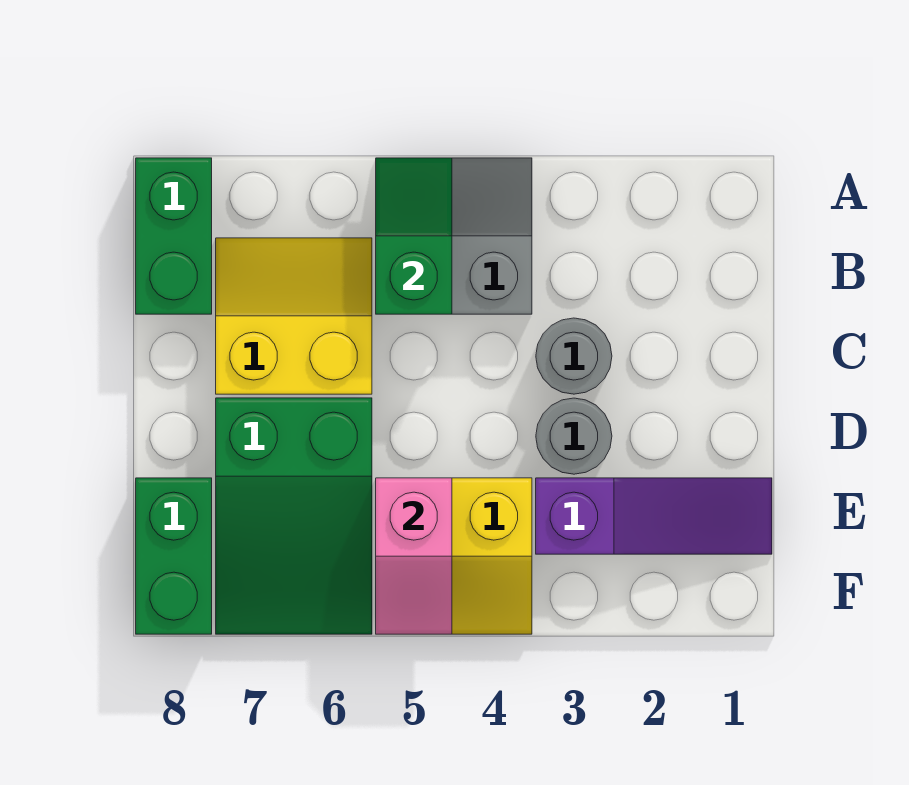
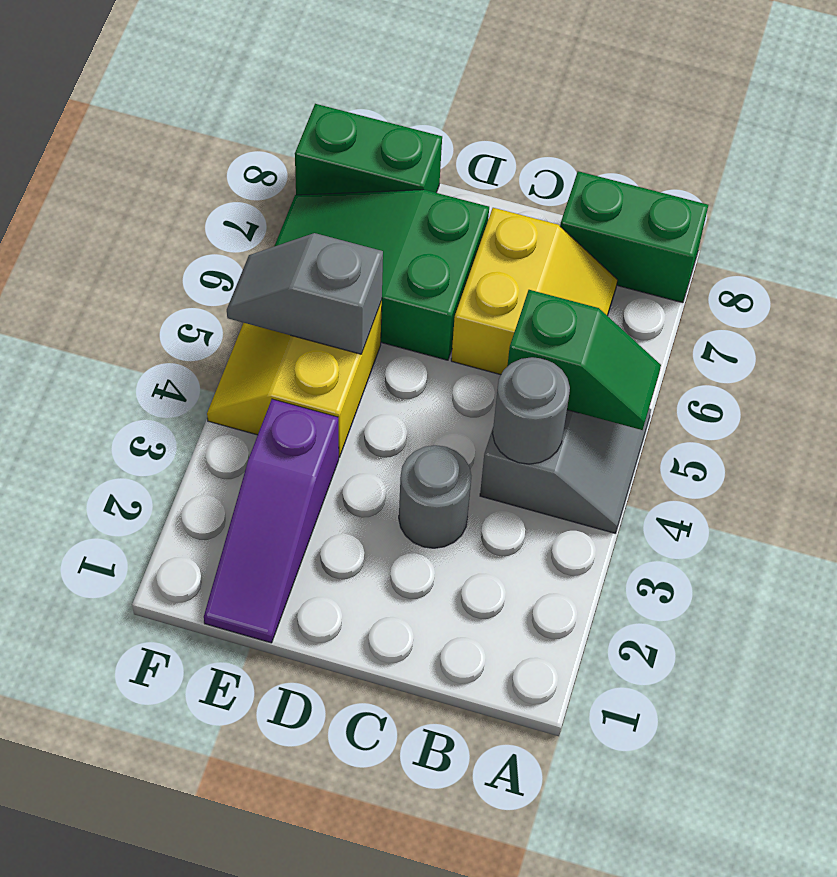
grey round brick D3 level 1 -> grey round brick B4 level 2
pink slope E5:F5 level 2 top E -> grey slope E5:F5 level 2 top E

